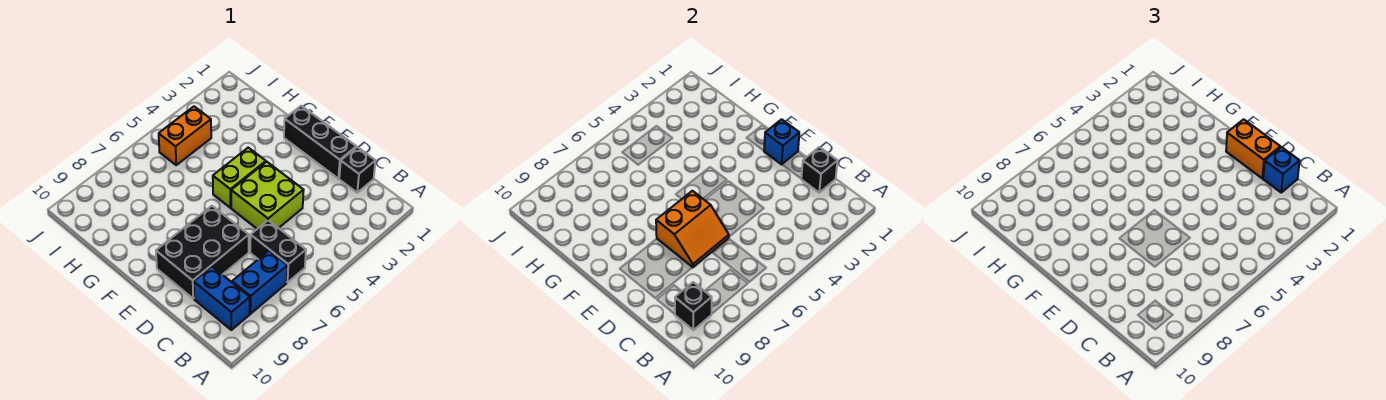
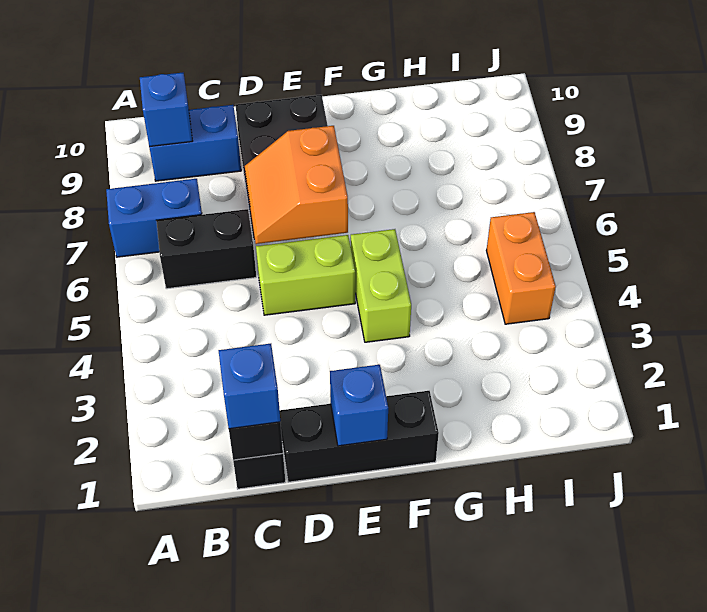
blue brick B7:B8 level 1 -> blue brick A7:B7 level 1
black brick B9 level 2 -> blue brick B9 level 2
orange brick D1:E1 level 3 -> none
lime brick D4:E5 level 1 -> lime brick D5:E5 level 1

